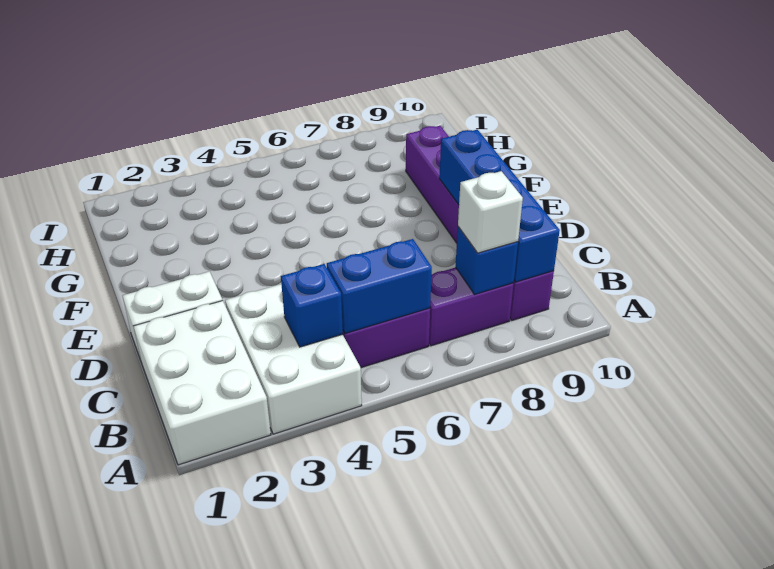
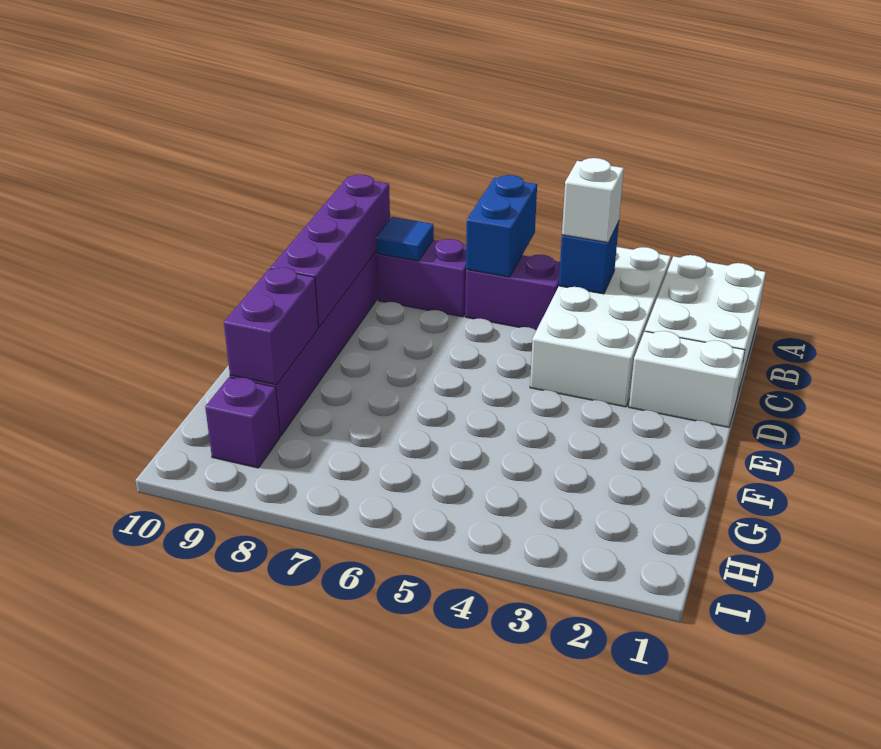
white brick A3:C4 level 1 -> white brick A3:D4 level 1
blue brick B5:B6 level 2 -> blue brick A6:B6 level 2
blue brick B8 level 2 -> blue tile B8 level 2
white brick B8 level 3 -> white brick B4 level 3
blue brick B9:E9 level 2 -> purple brick B9:E9 level 2
none -> purple brick F9:G9 level 2
none -> purple brick H9 level 1

